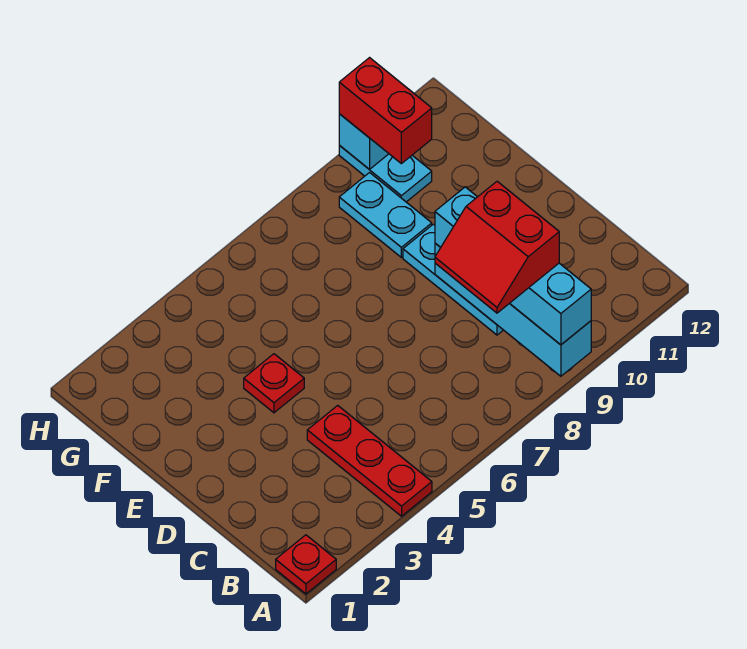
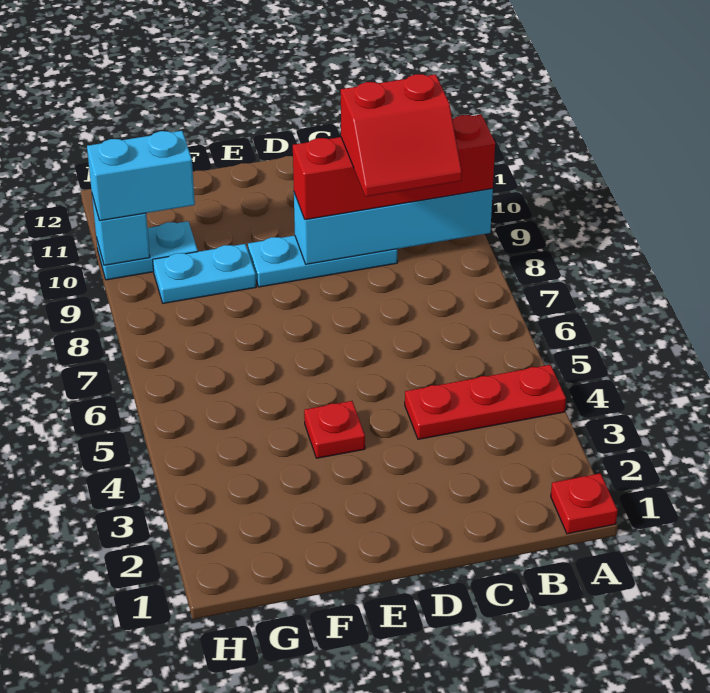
cyan brick A9:D9 level 3 -> red brick A9:D9 level 3
red brick G10:H10 level 3 -> cyan brick G10:H10 level 3

